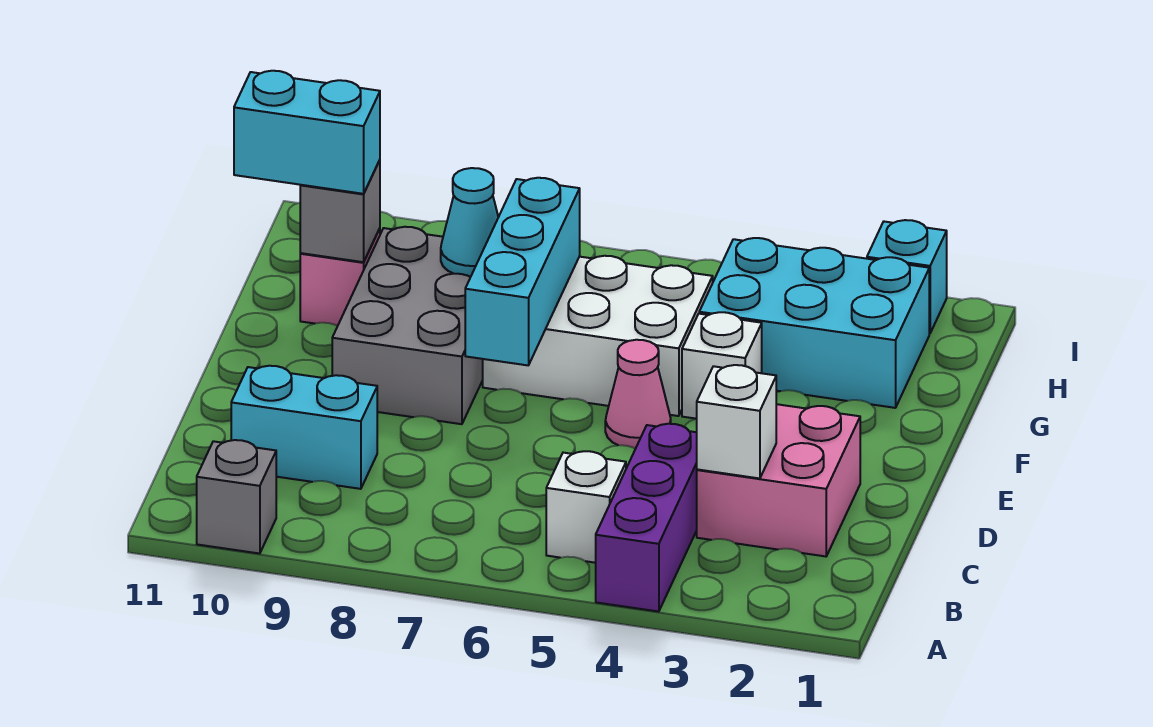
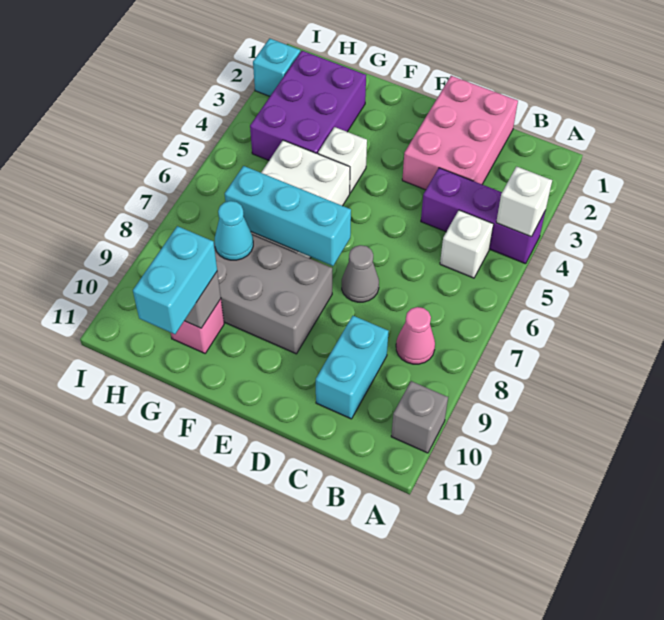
pink brick C2:D3 level 1 -> pink brick C1:D3 level 1
white brick C3 level 2 -> white brick A4 level 2
none -> grey cone D7 level 1
pink cone E5 level 1 -> pink cone B8 level 1
cyan brick G2:H4 level 1 -> purple brick G2:H4 level 1

